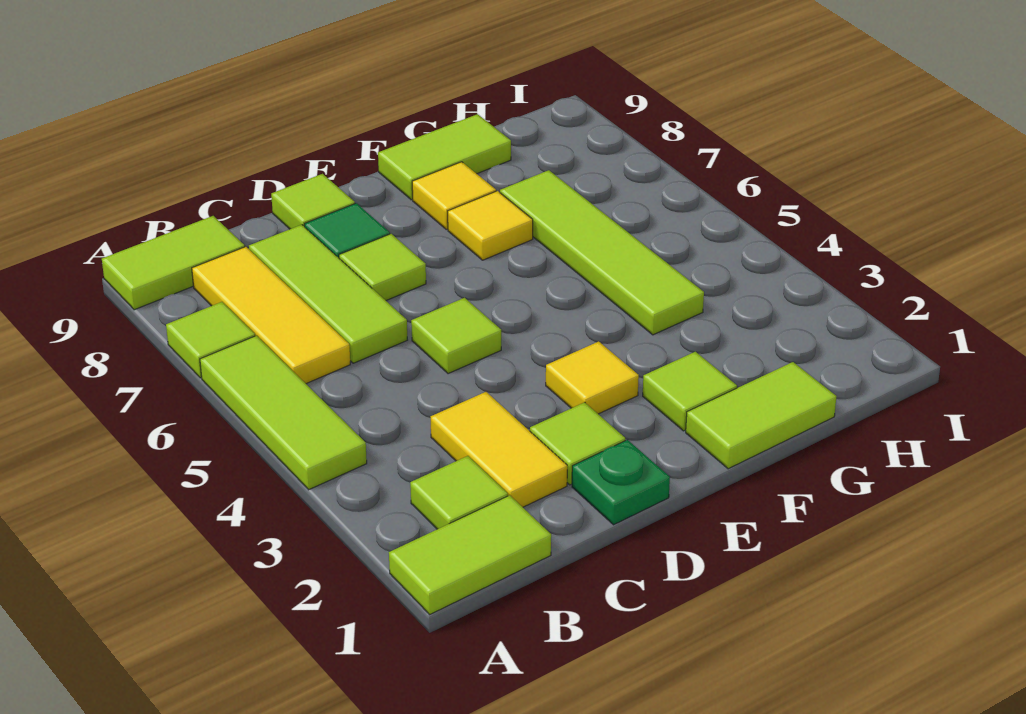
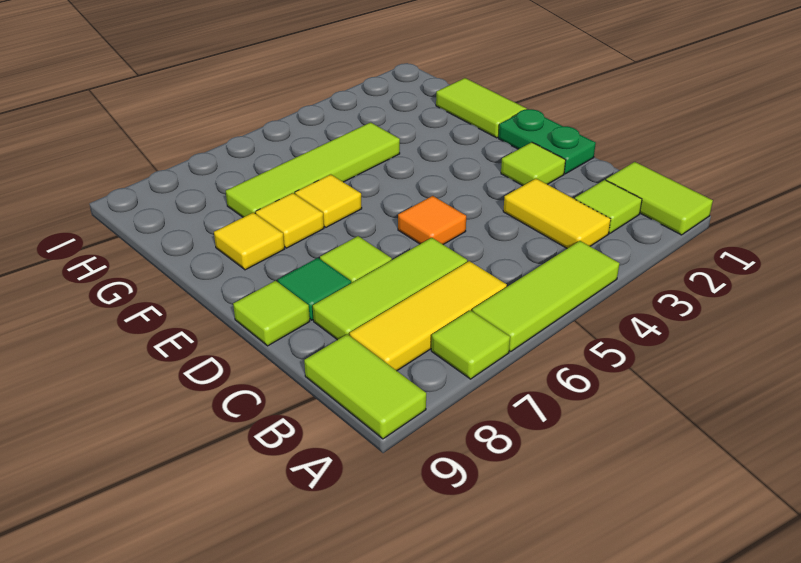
yellow tile C2:C3 level 1 -> yellow tile B3:C3 level 1
green plate D1 level 1 -> green plate D1:E1 level 1
lime tile D5 level 1 -> orange tile D5 level 1
yellow tile E3 level 1 -> yellow tile F6 level 1
lime tile F2 level 1 -> none
lime tile F9:G9 level 1 -> none

